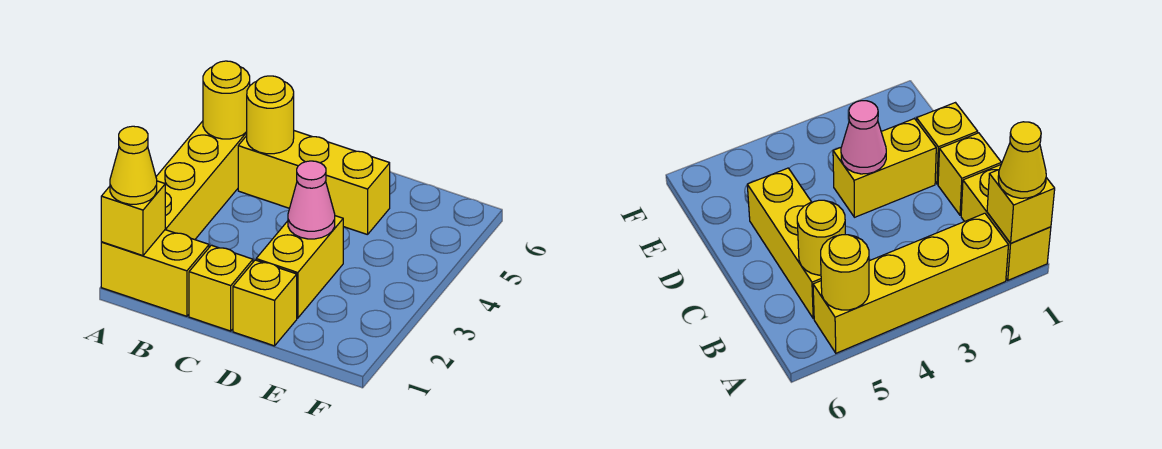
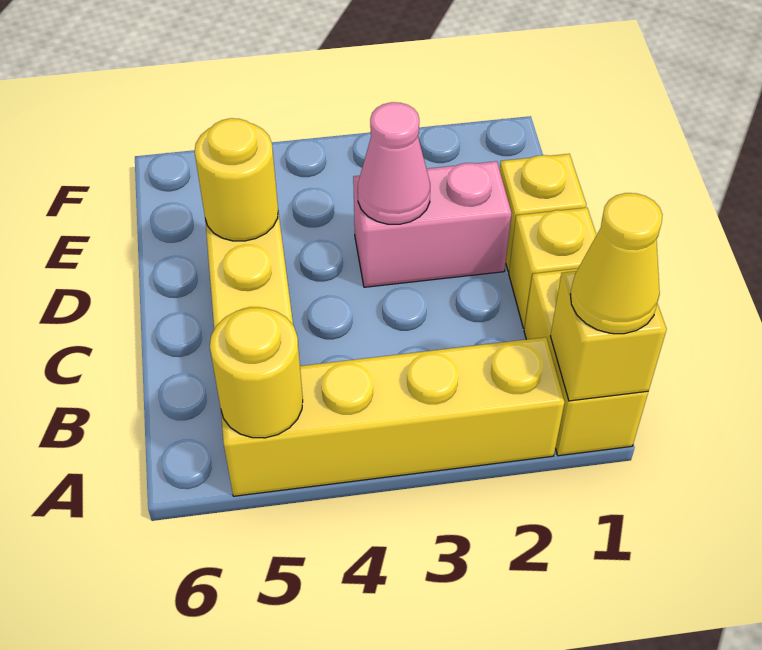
yellow round brick B5 level 2 -> yellow round brick D5 level 2
yellow brick D2:D3 level 1 -> pink brick D2:D3 level 1

